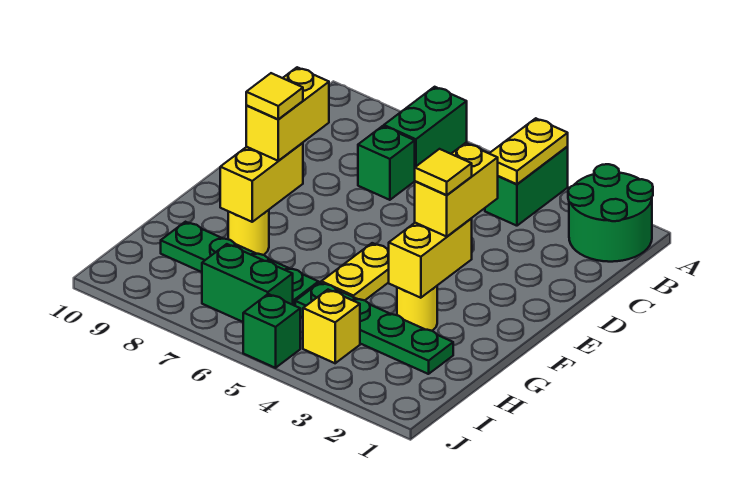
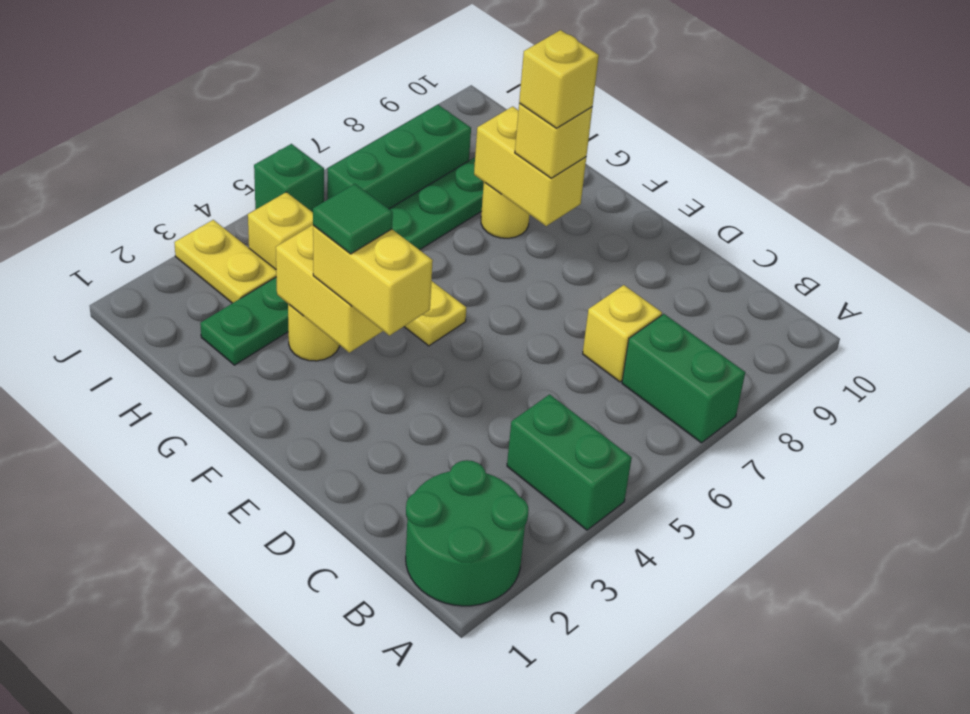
yellow plate A4:B4 level 2 -> yellow plate I3:J3 level 1
green brick C7 level 1 -> yellow brick C7 level 1
yellow brick E8:F8 level 3 -> yellow brick F8 level 3
yellow tile F3 level 4 -> green tile F3 level 4
yellow tile F8 level 4 -> yellow brick F8 level 4
green brick I6:I7 level 1 -> green brick I6:I8 level 1

